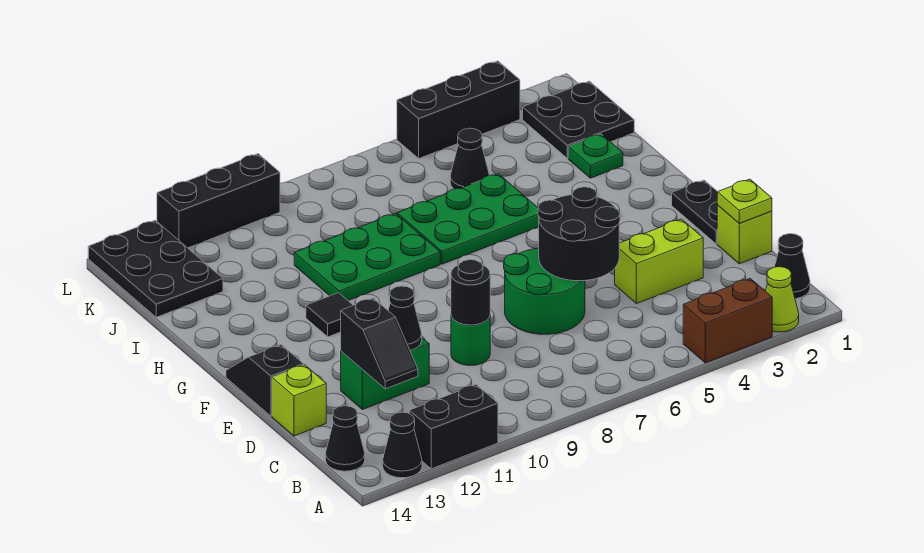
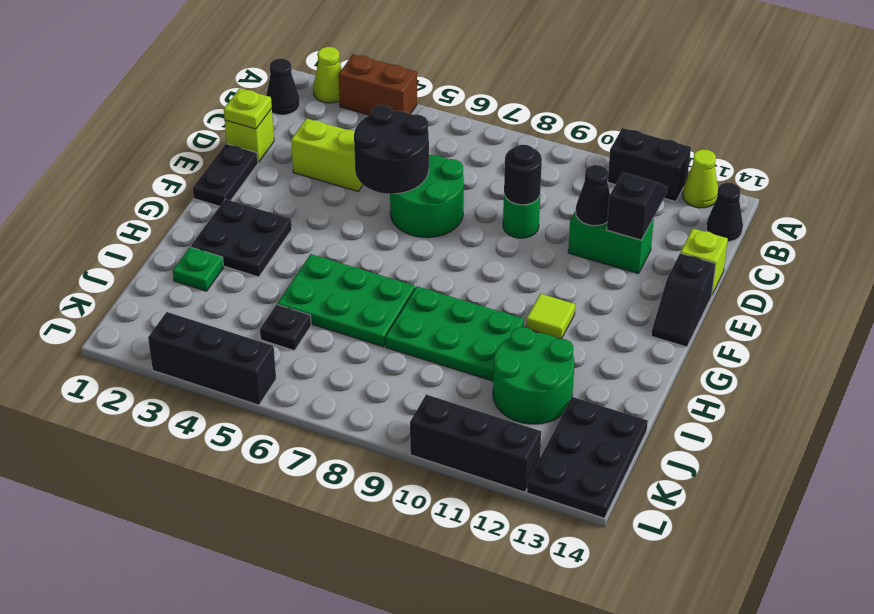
black cone A13 level 1 -> lime cone A13 level 1
black tile G11 level 1 -> lime tile G11 level 1
none -> green round brick I11:J12 level 1
black plate J1:K2 level 1 -> black plate G2:H3 level 1
black cone J5 level 1 -> black plate J5 level 1

